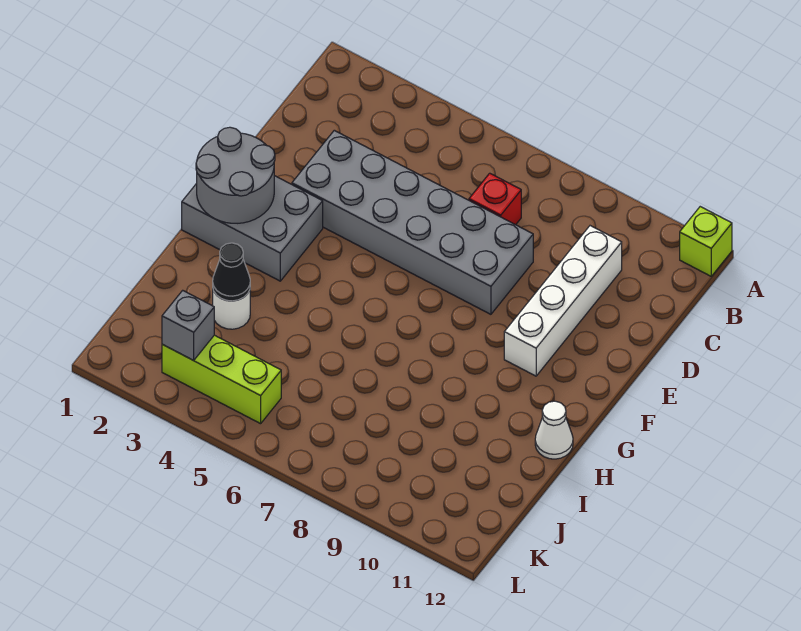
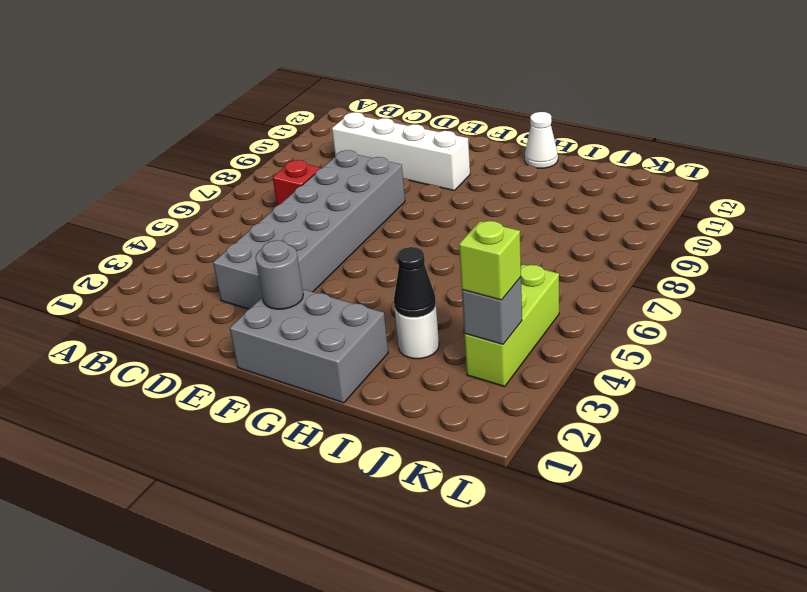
lime brick A12 level 1 -> lime brick K3 level 3
grey brick F1:G3 level 1 -> grey brick F1:H2 level 1
grey round brick F1:G2 level 2 -> grey round brick F2 level 2

